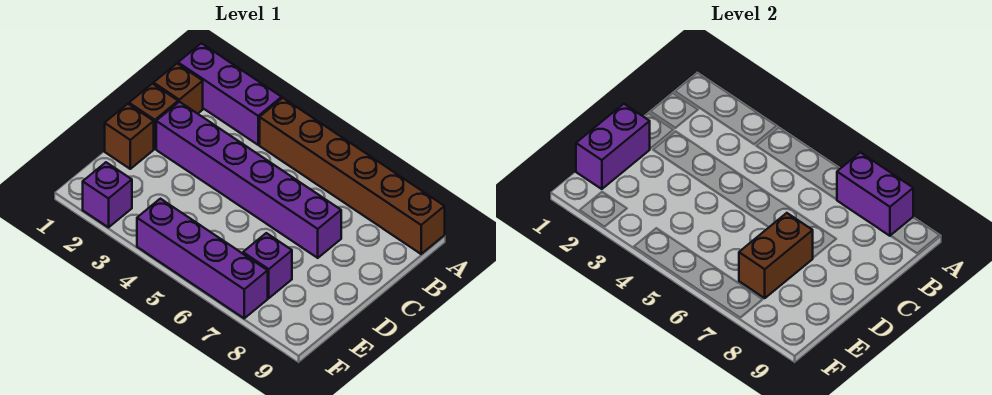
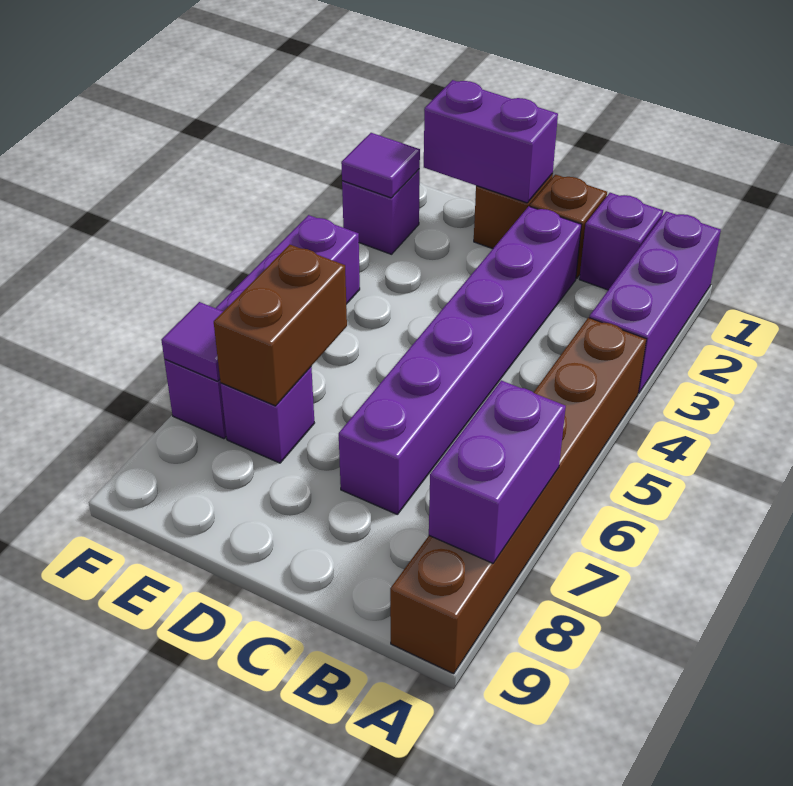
brown brick B1 level 1 -> purple brick B1 level 1
brown brick D7:E7 level 2 -> brown brick E6:E7 level 2
none -> purple tile F2 level 2
none -> purple tile F7 level 2

